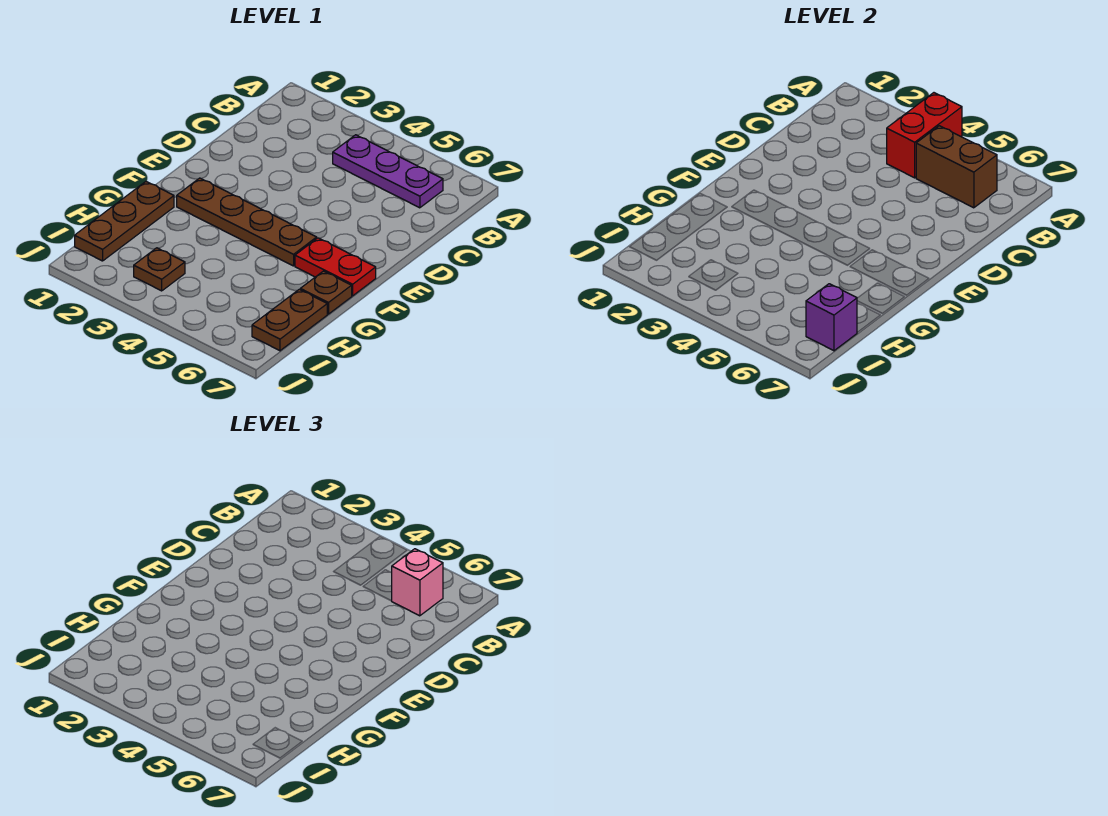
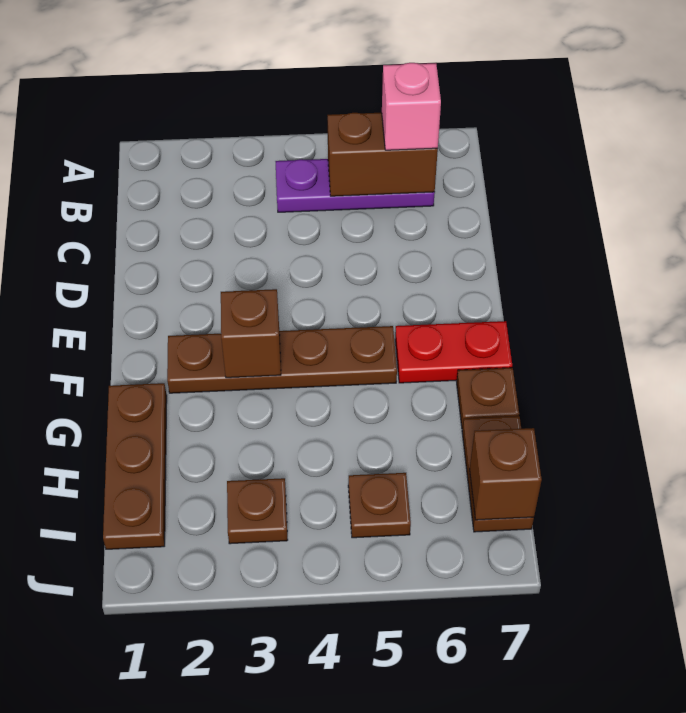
red brick A4:B4 level 2 -> none
none -> brown brick F3 level 2
none -> brown plate I5 level 1
purple brick I7 level 2 -> brown brick I7 level 2

